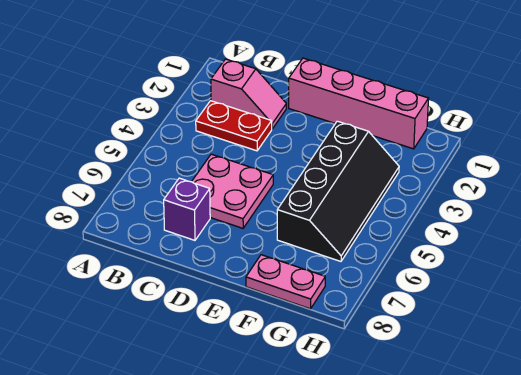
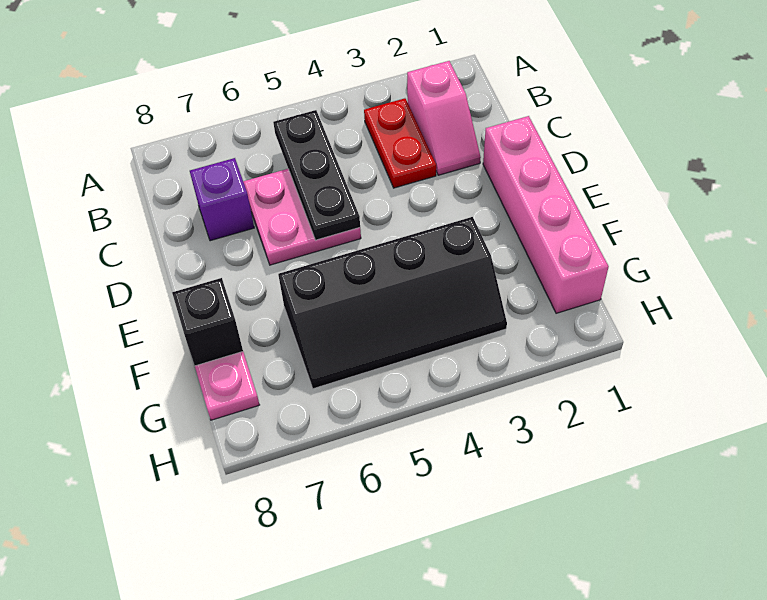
none -> black plate B5:D5 level 2
none -> black brick F8 level 2

